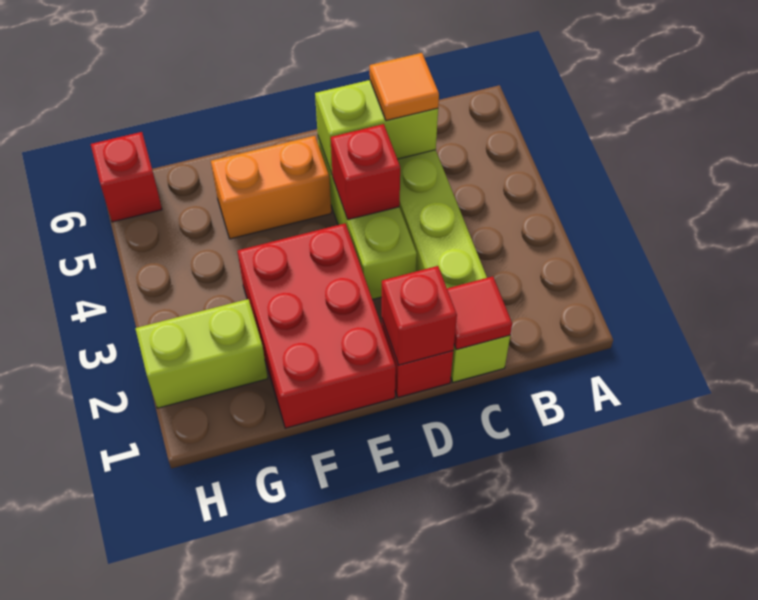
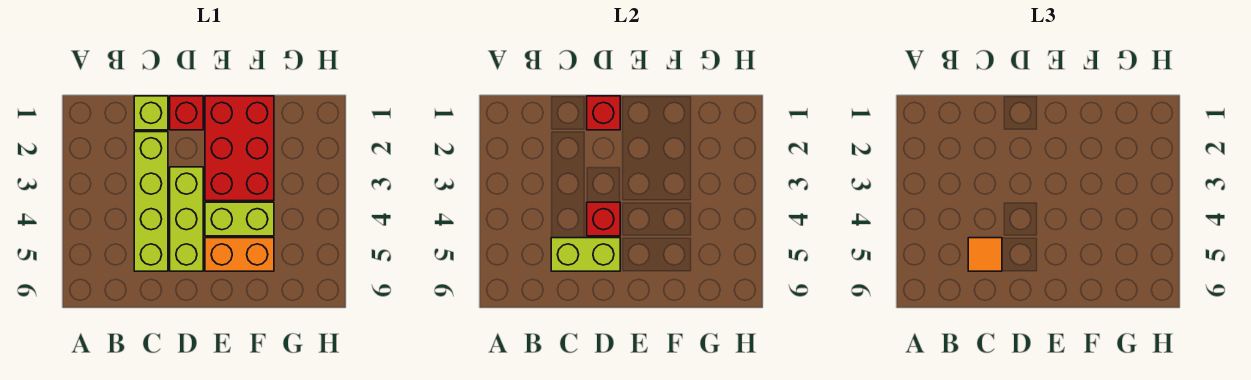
red tile C1 level 2 -> none
lime brick G2:H2 level 1 -> lime brick E4:F4 level 1
red brick H6 level 1 -> none

